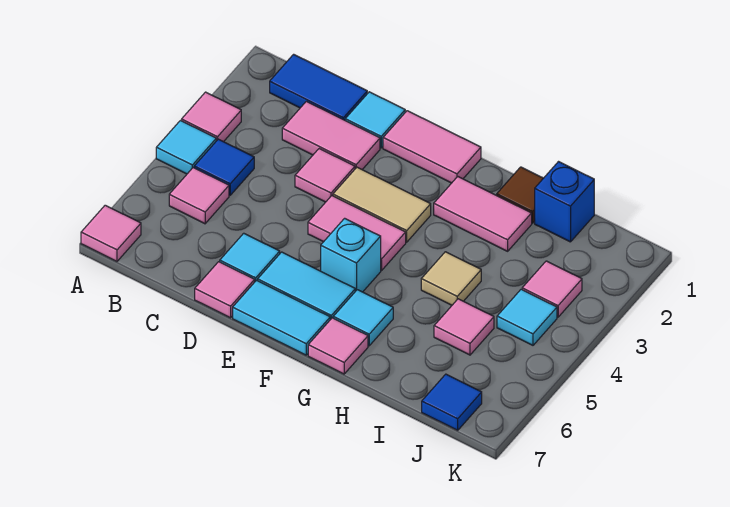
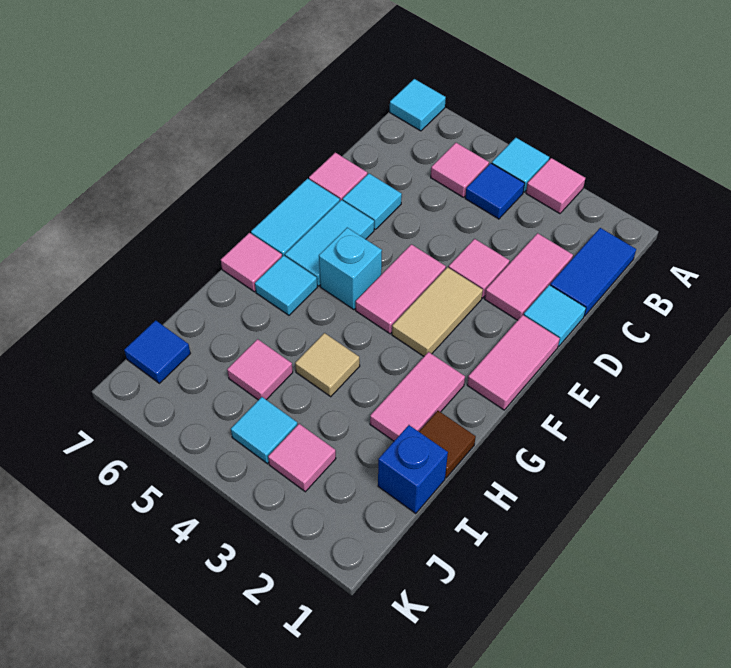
pink tile A7 level 1 -> cyan tile A7 level 1

